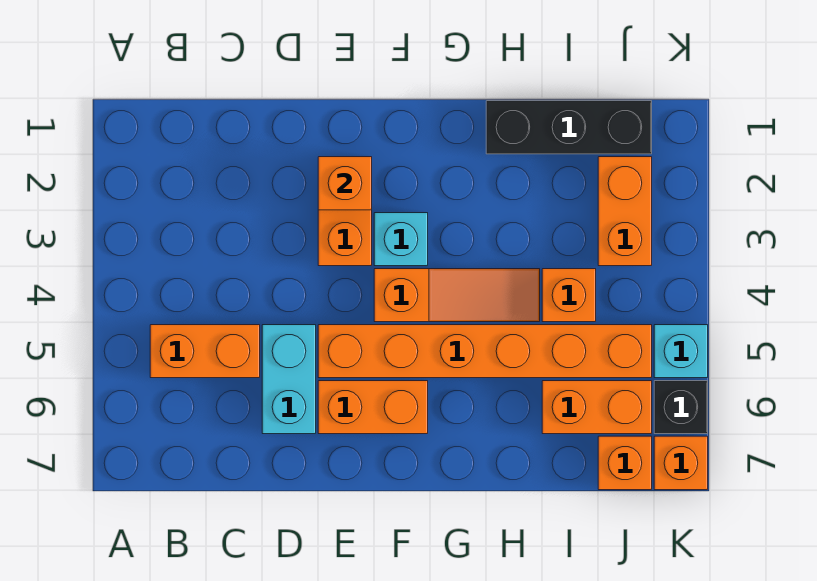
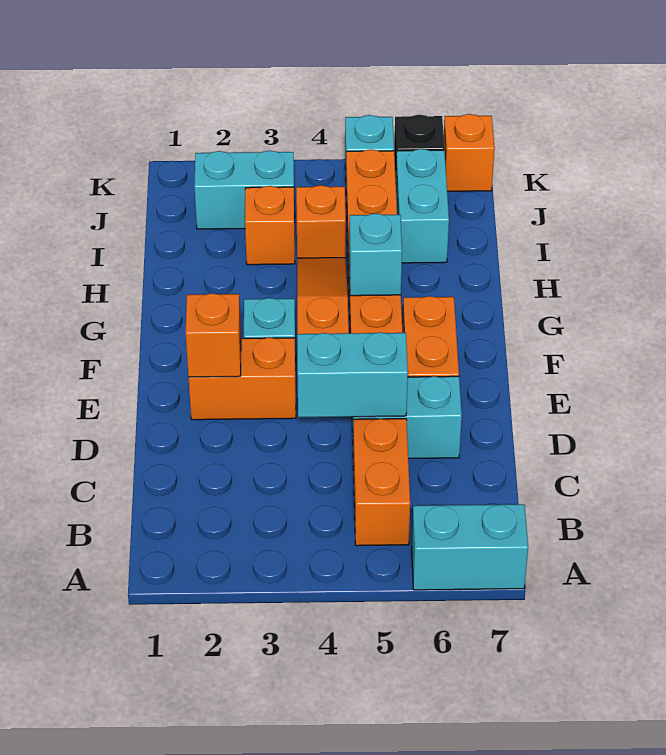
none -> cyan brick A6:A7 level 1
none -> cyan brick D4:D5 level 2
none -> cyan brick G5 level 2
black brick H1:J1 level 1 -> none
orange brick I6:J6 level 1 -> cyan brick I6:J6 level 1
orange brick J2:J3 level 1 -> cyan brick J2:J3 level 1
orange brick J7 level 1 -> orange brick I3 level 1

